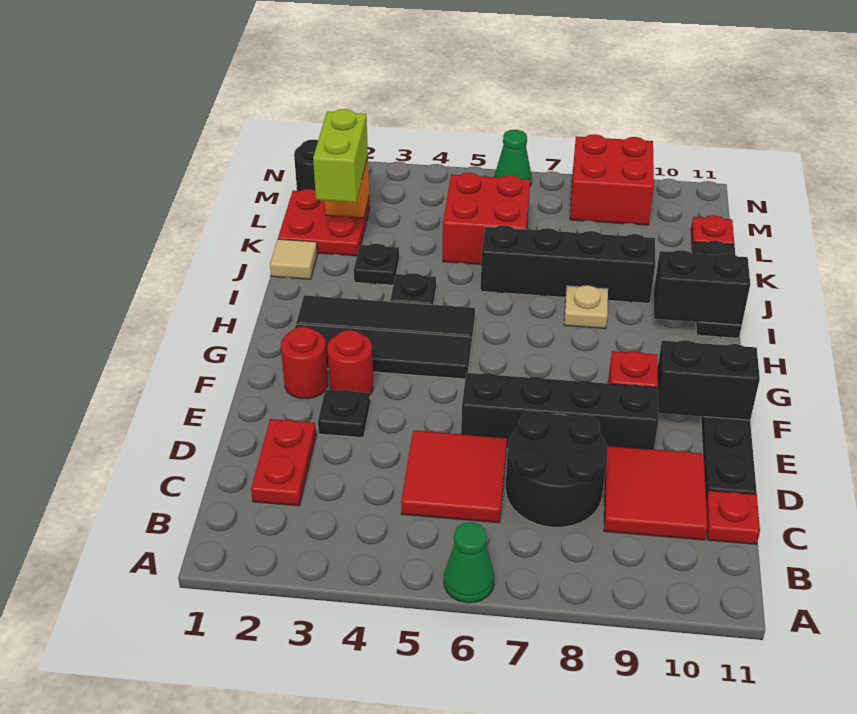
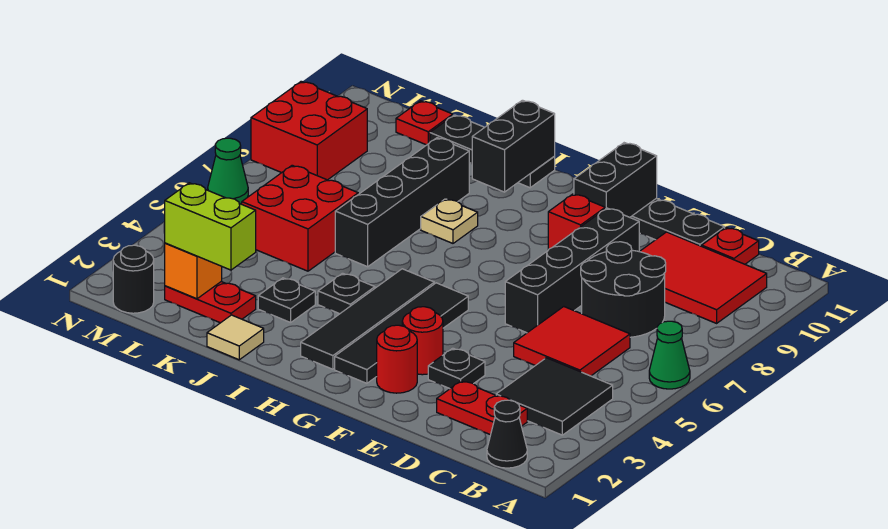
none -> black cone B1 level 1
none -> black tile B3:C4 level 1
red tile C9:D10 level 1 -> red tile B9:D10 level 1
red plate K1:L2 level 1 -> red plate K2:L2 level 1

